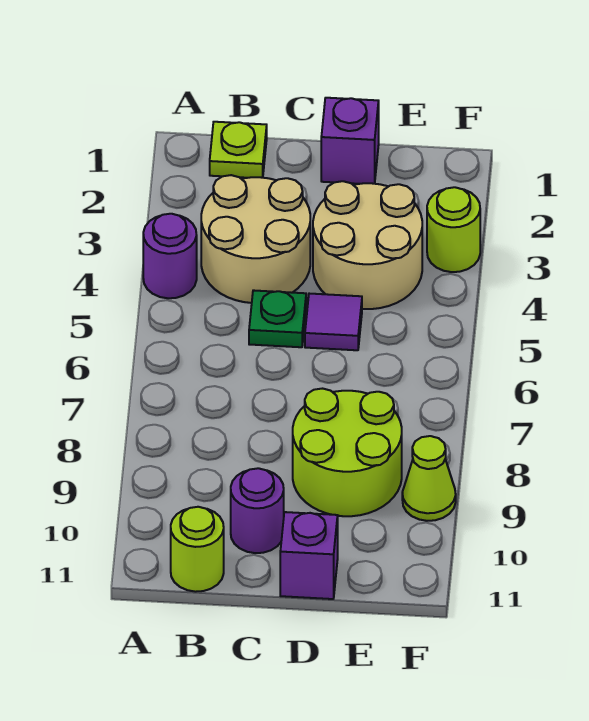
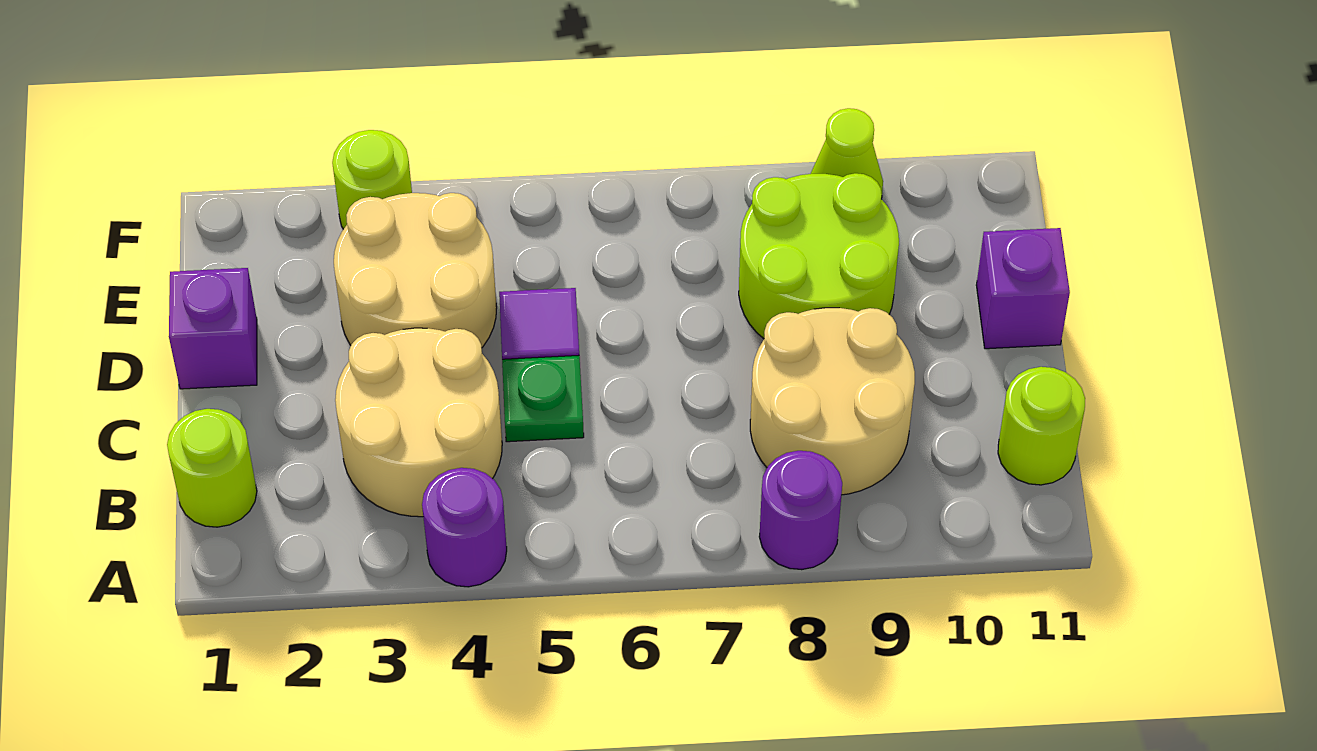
lime plate B1 level 1 -> lime round brick B1 level 1
none -> tan round brick B8:C9 level 1
purple round brick C10 level 1 -> purple round brick A8 level 1

